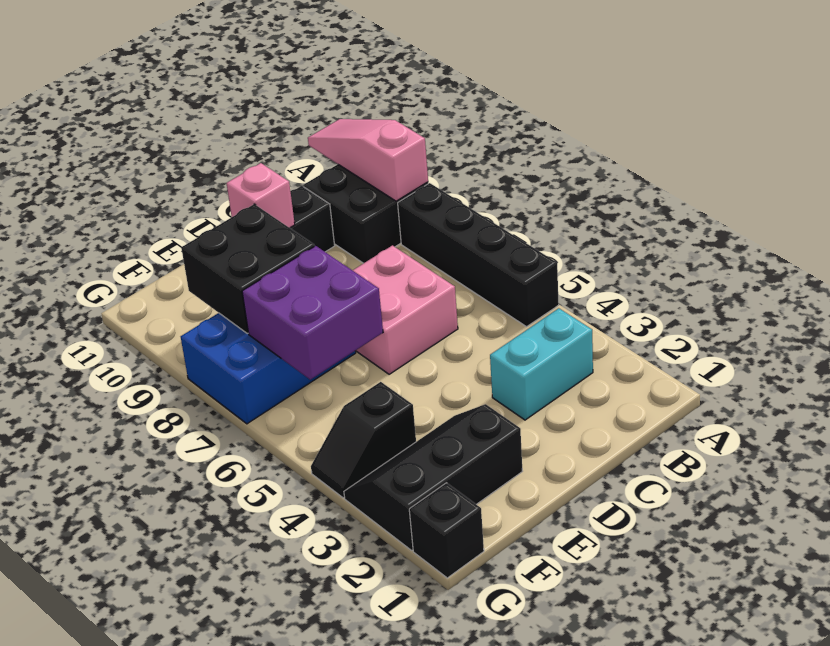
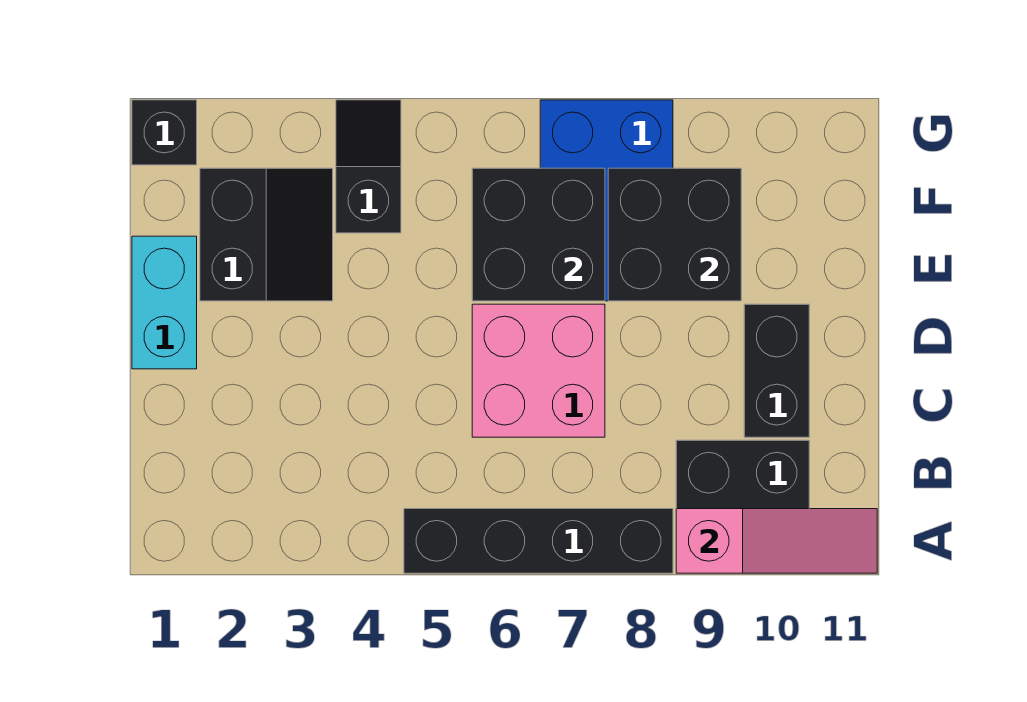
cyan brick B3:C3 level 1 -> cyan brick D1:E1 level 1
pink brick D10 level 2 -> none
black slope E2:G3 level 1 top 2 -> black slope E2:F3 level 1 top 2
purple brick E6:F7 level 2 -> black brick E6:F7 level 2

